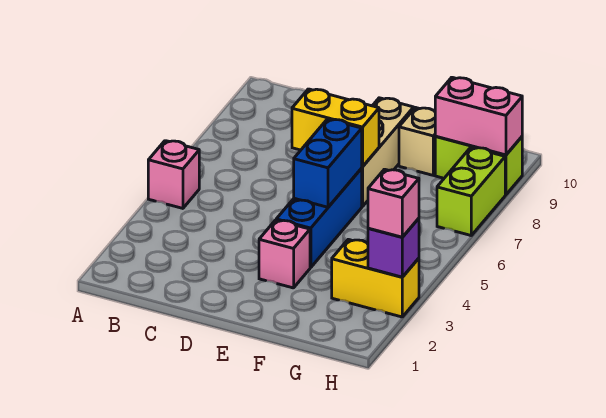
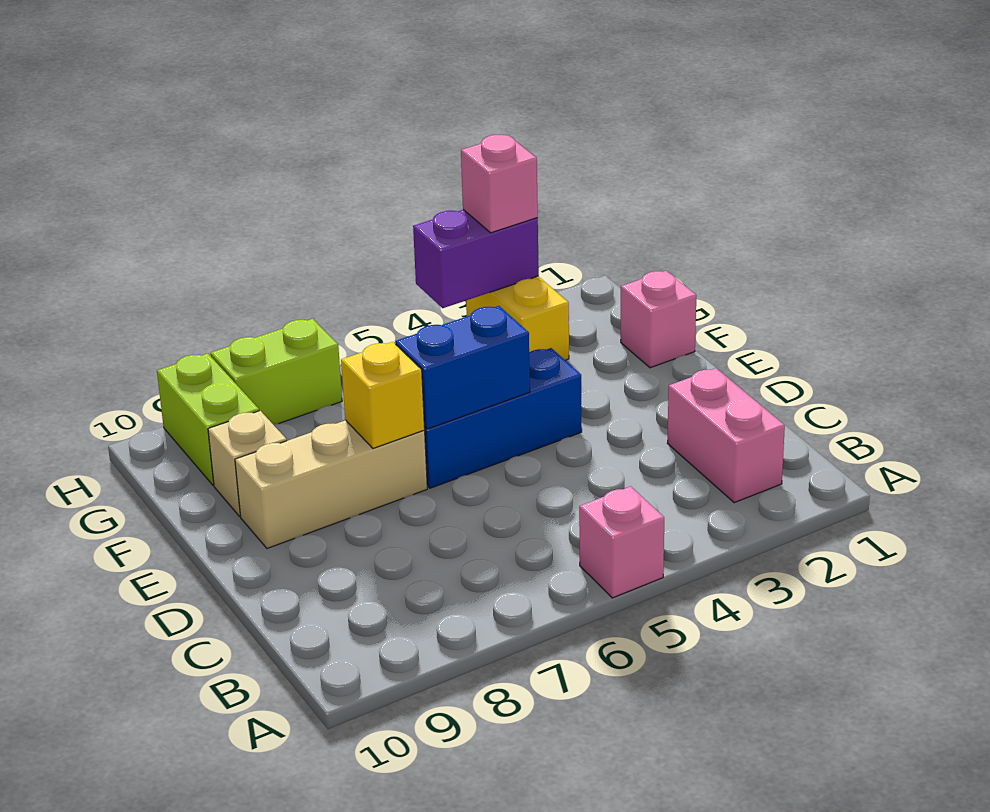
yellow brick D7:E7 level 2 -> yellow brick E7 level 2
pink brick E3 level 1 -> pink brick F1 level 1
pink brick G9:H9 level 2 -> pink brick B2:C2 level 1
purple brick H3 level 2 -> purple brick H3:H4 level 2

